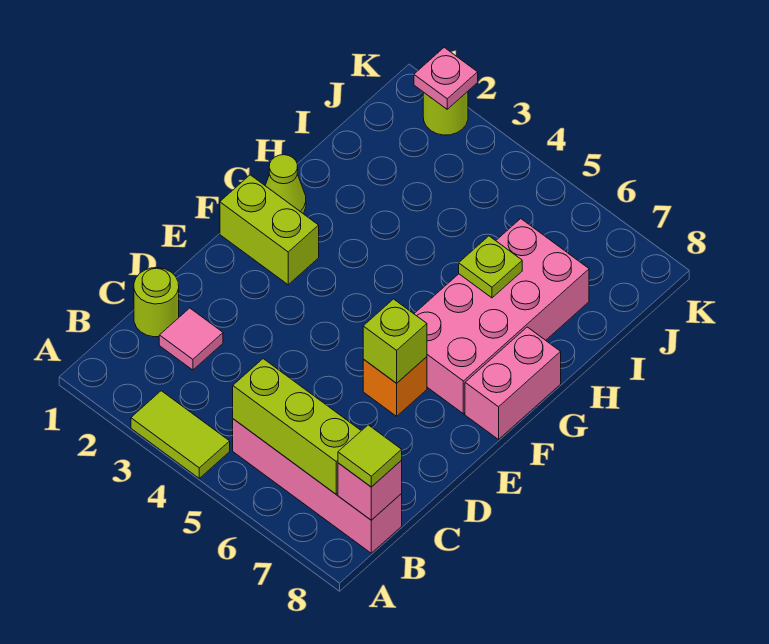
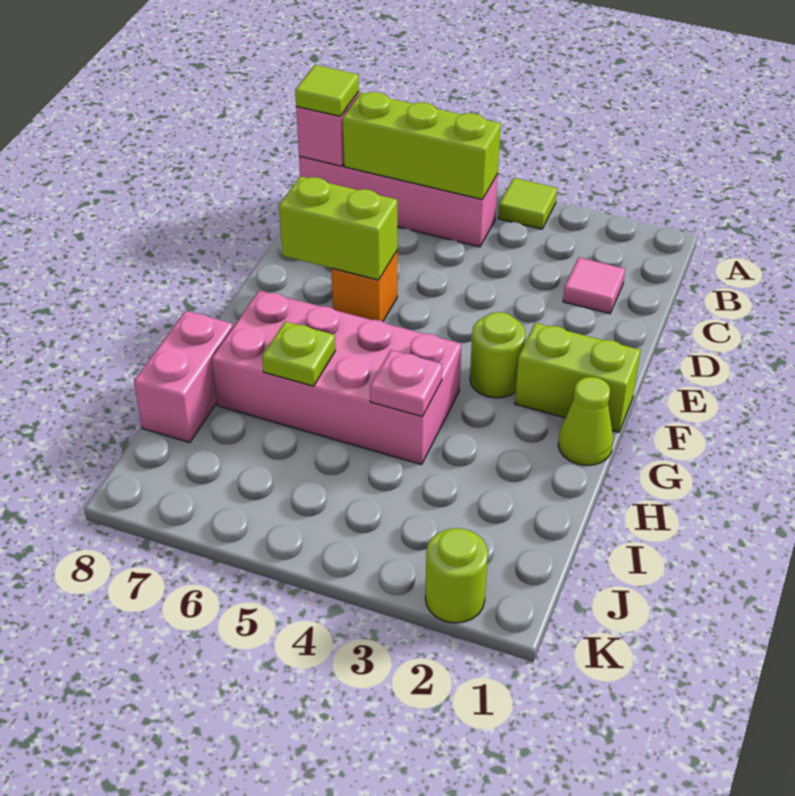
lime tile A3:A4 level 1 -> lime tile A4 level 1
lime round brick C1 level 1 -> lime round brick F3 level 1
lime brick E6 level 2 -> lime brick E6:E7 level 2
pink brick F6:I7 level 1 -> pink brick G4:H7 level 1
pink brick F8:G8 level 1 -> pink brick H8:I8 level 1
pink plate K2 level 2 -> pink plate H4 level 2

